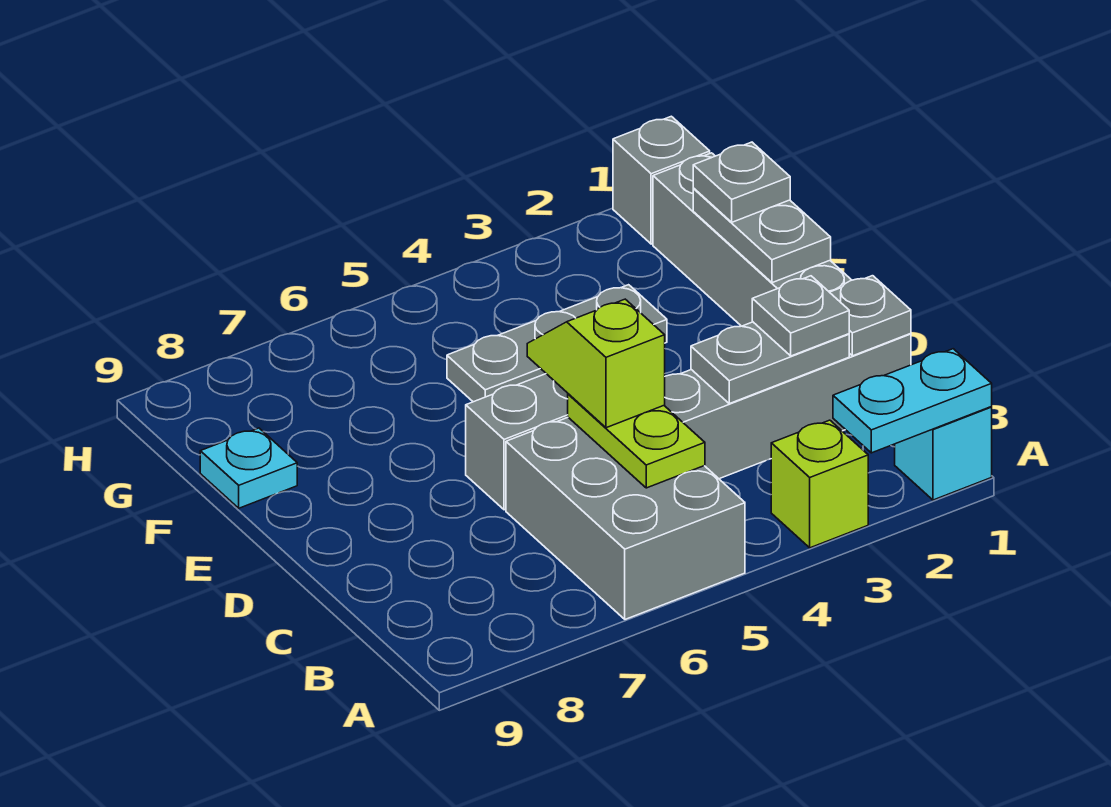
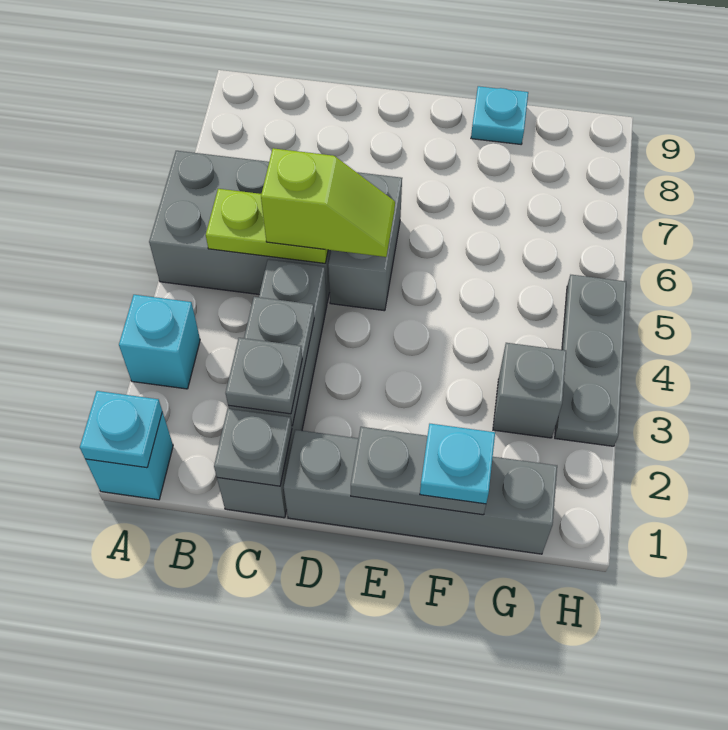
cyan plate A1:A2 level 2 -> cyan plate A1 level 2
lime brick A3 level 1 -> cyan brick A3 level 1
grey plate F1 level 3 -> cyan plate F1 level 3
grey plate F3:F5 level 1 -> grey plate H3:H5 level 1
grey brick H1 level 1 -> grey brick G3 level 1

